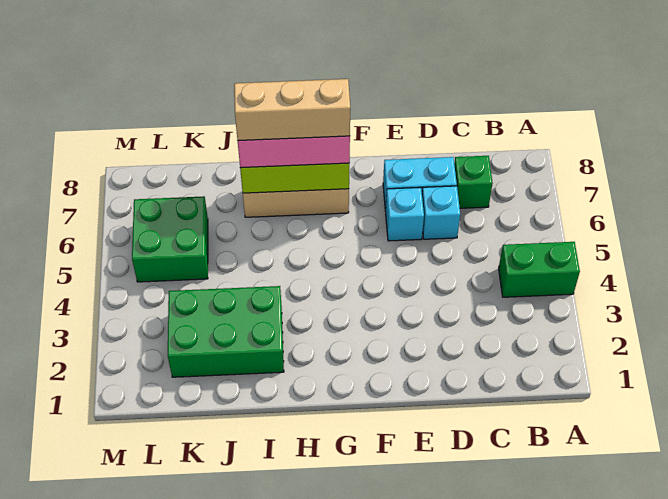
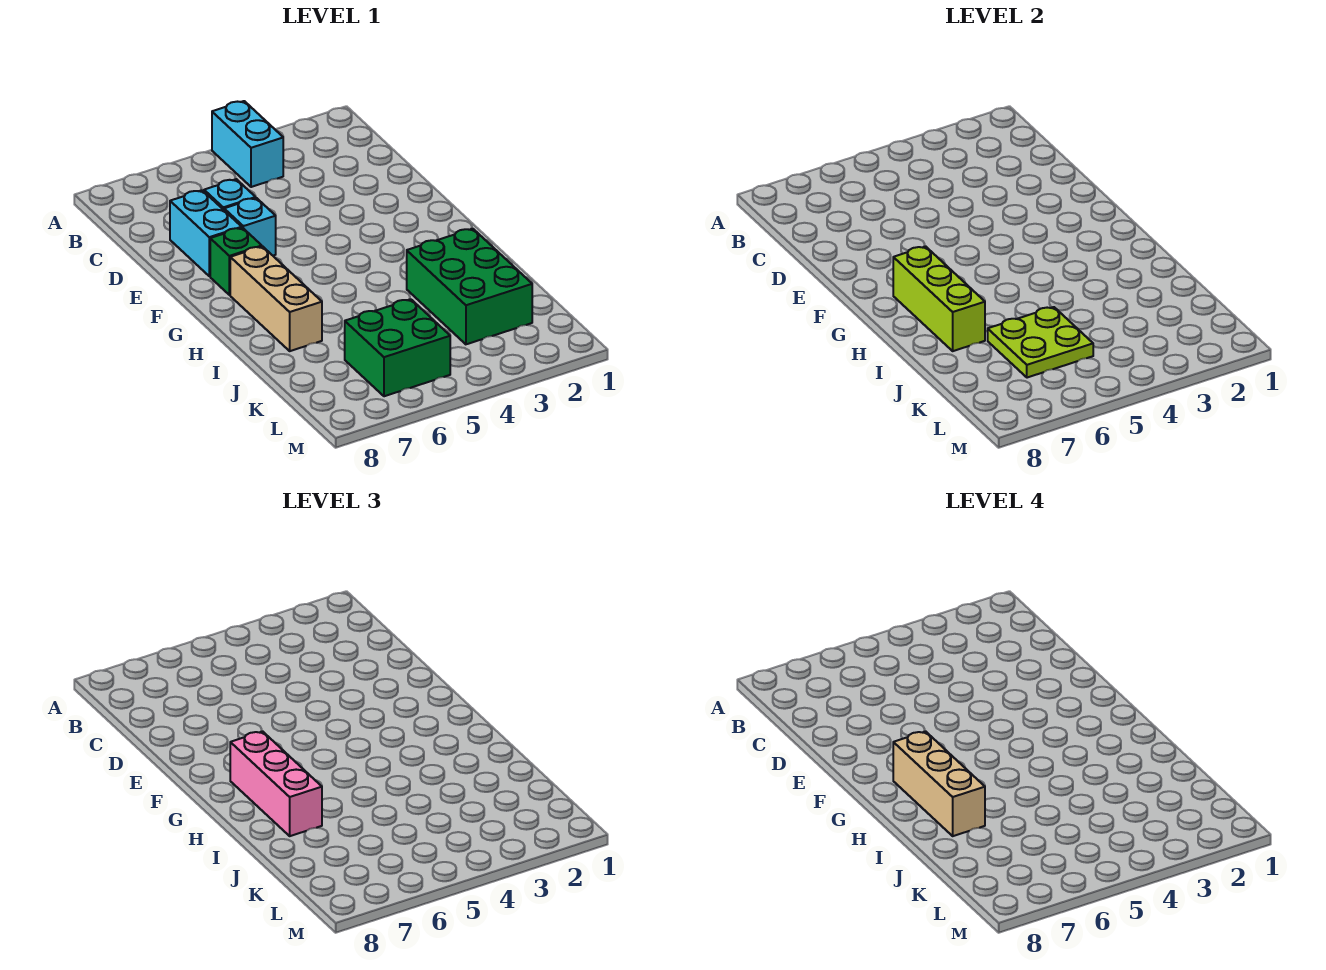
green brick A4:B4 level 1 -> cyan brick A4:B4 level 1
green brick C7 level 1 -> green brick F7 level 1
none -> lime plate J5:K6 level 2

